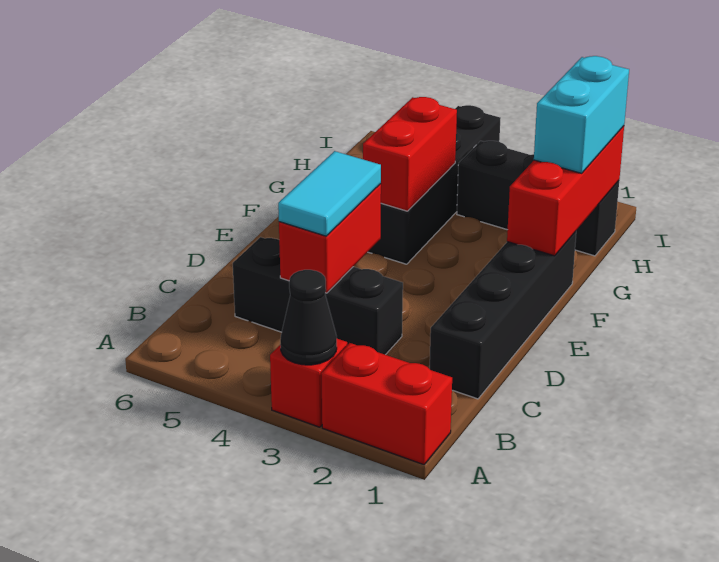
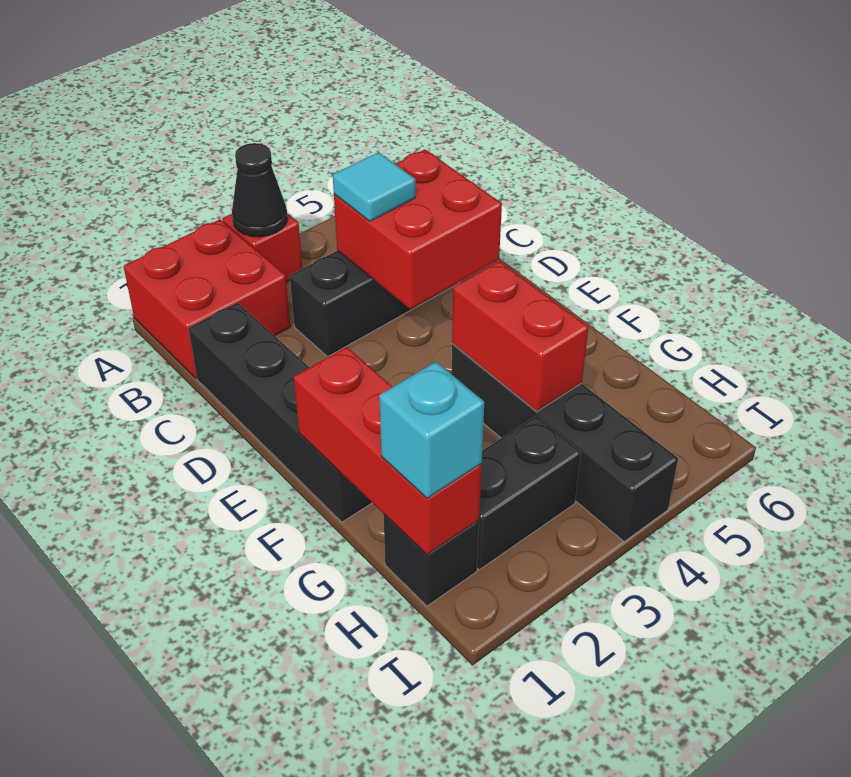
red brick A1:A2 level 1 -> red brick A1:B2 level 1
red brick C4:D4 level 2 -> red brick C4:D5 level 2
cyan tile C4:D4 level 3 -> cyan tile C4 level 3
cyan brick G1:H1 level 3 -> cyan brick H1 level 3

